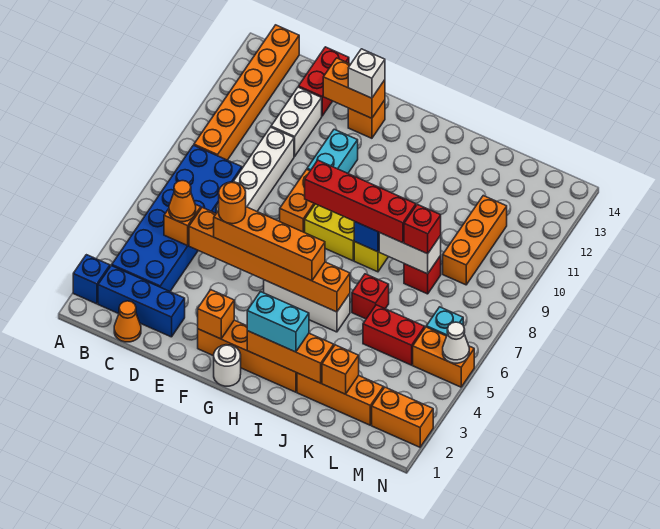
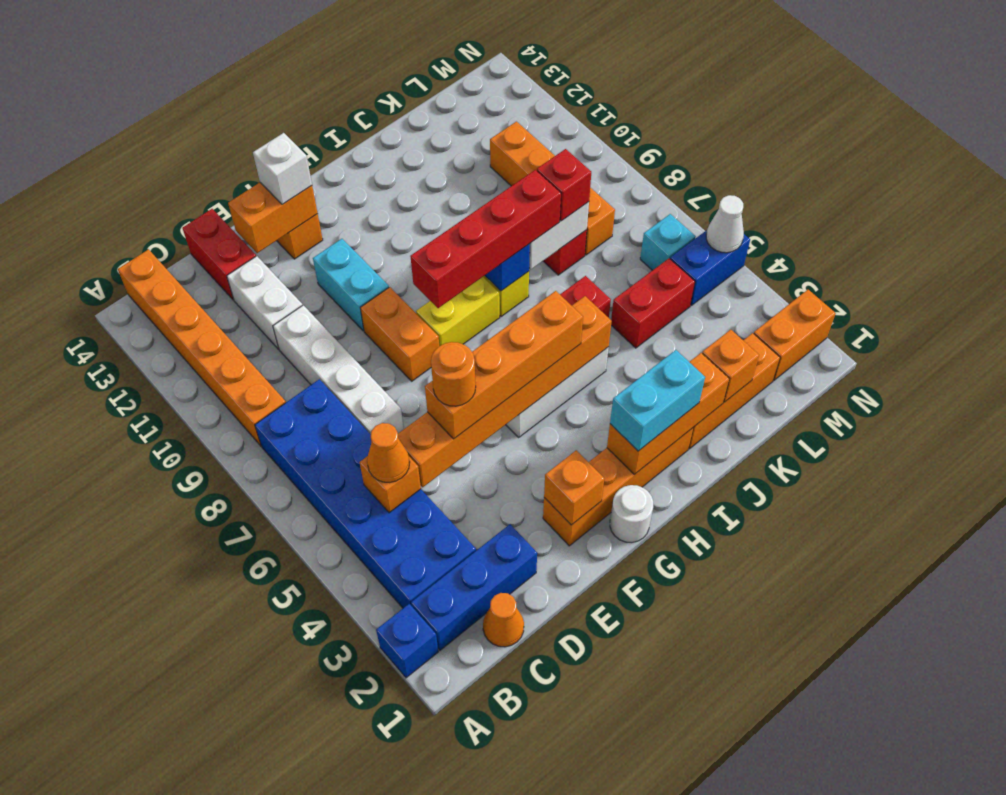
orange brick L9:L11 level 1 -> orange brick L8:L11 level 1
orange brick M5:N5 level 1 -> blue brick M5:N5 level 1

